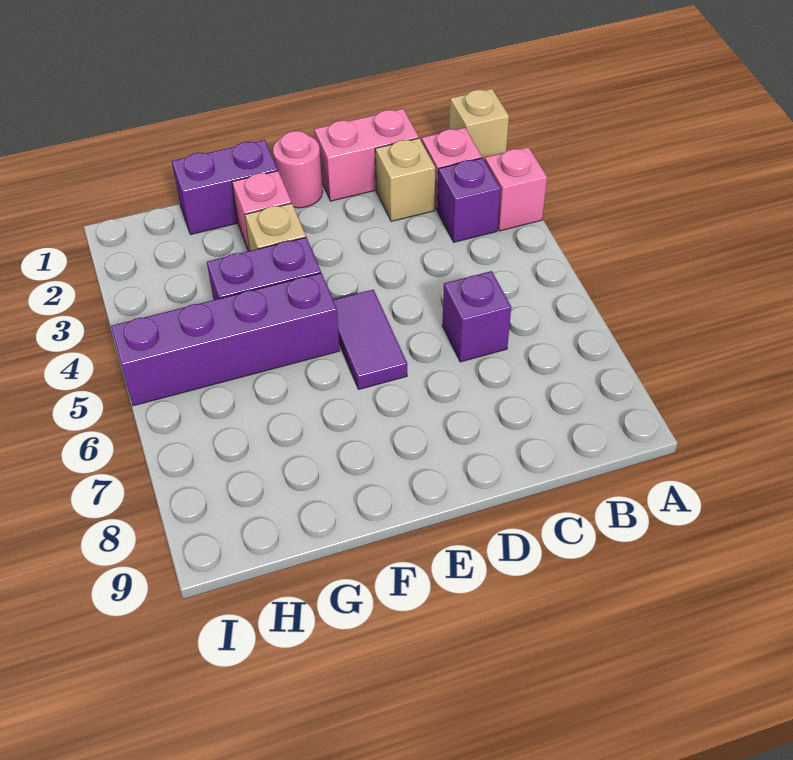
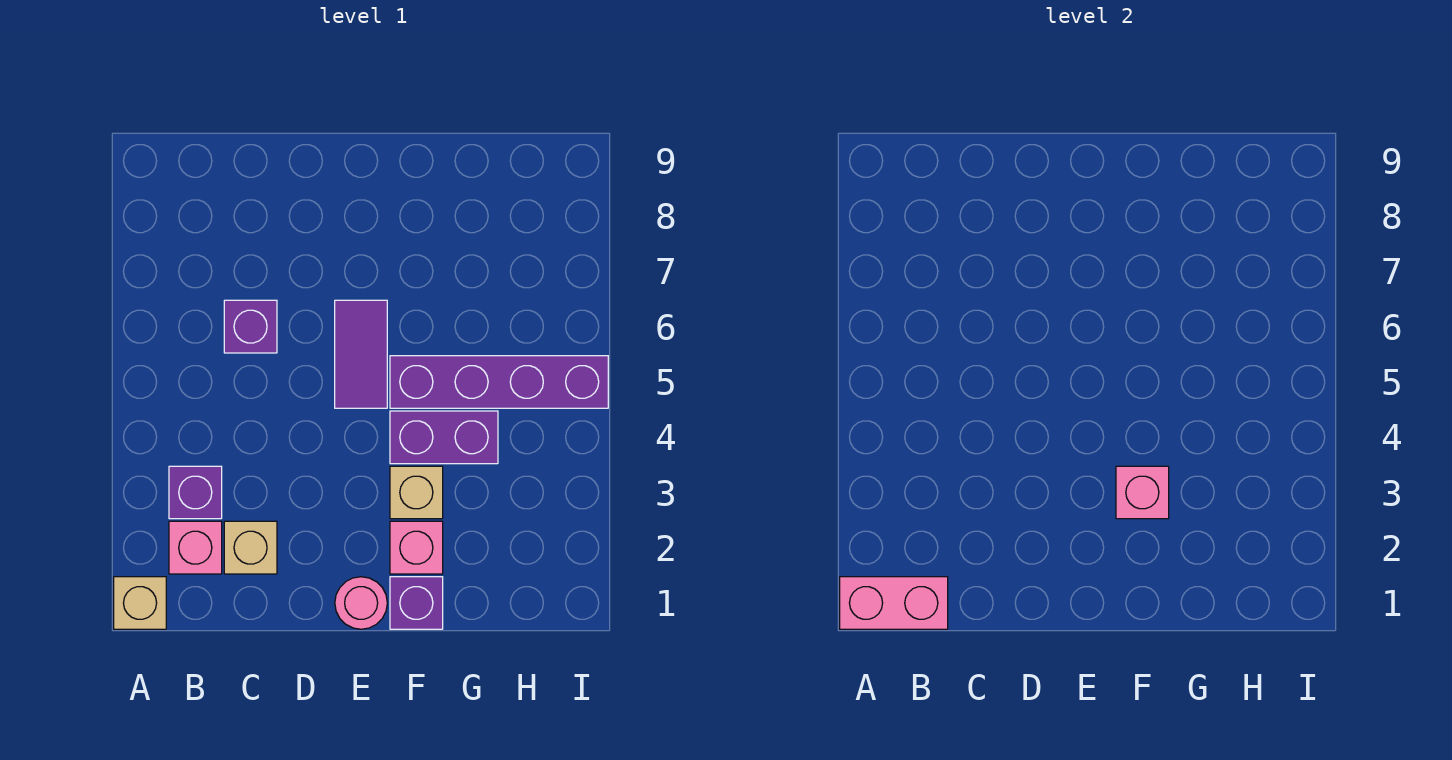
pink brick A3 level 1 -> pink brick F3 level 2
pink brick C1:D1 level 1 -> pink brick A1:B1 level 2
purple brick F1:G1 level 1 -> purple brick F1 level 1

